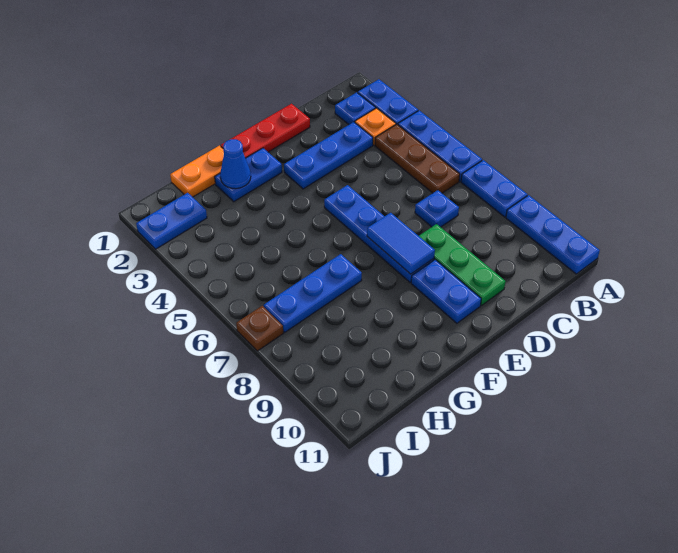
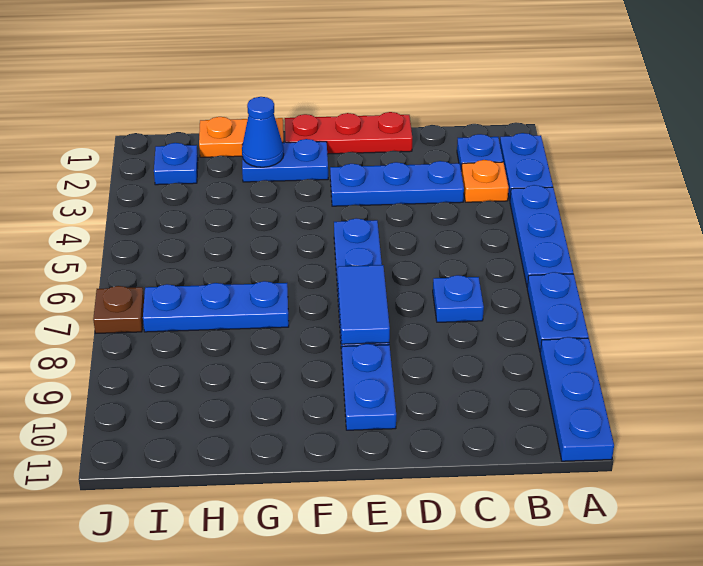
brown plate B4:B6 level 1 -> none
green plate D8:D10 level 1 -> none
blue plate I2:J2 level 1 -> blue plate I2 level 1

